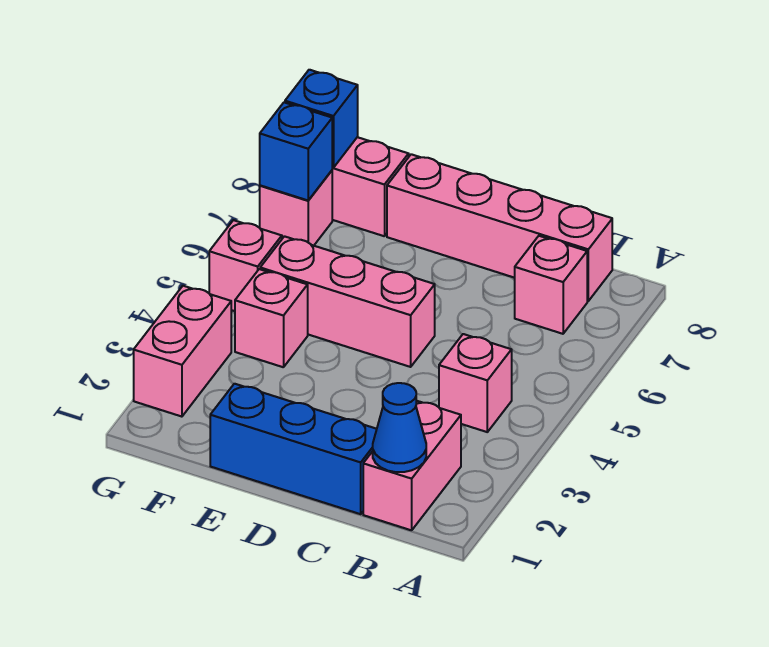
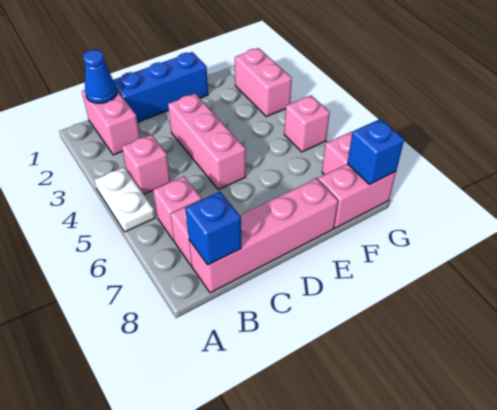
none -> white plate A4:A5 level 1
pink brick D5:F5 level 1 -> pink brick D3:D5 level 1
pink brick F4 level 1 -> pink brick B6 level 1
blue brick G7 level 2 -> blue brick B8 level 2

